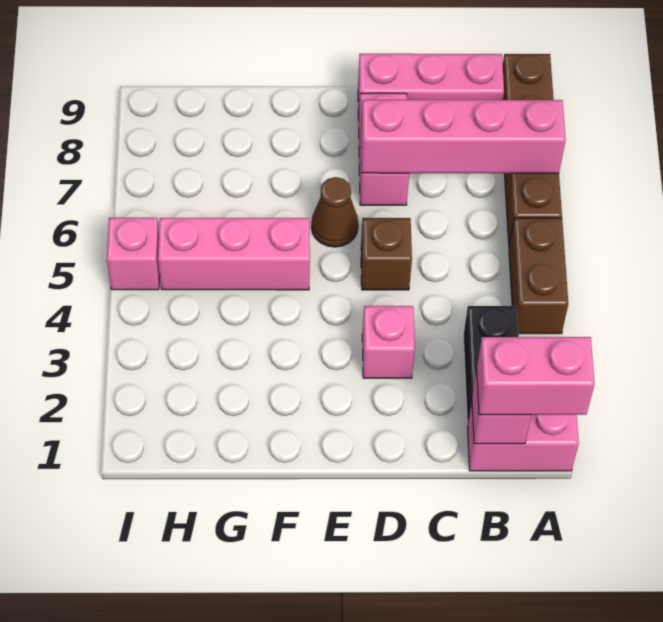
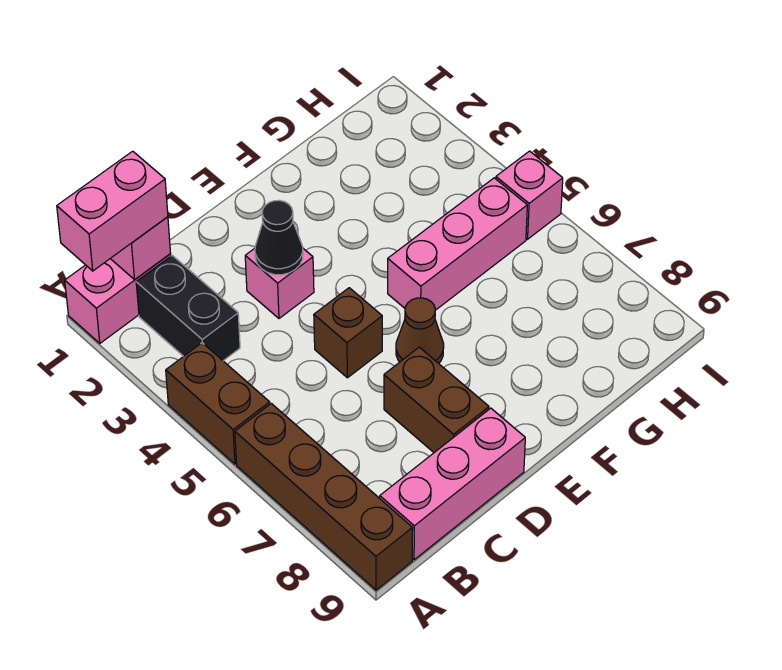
pink brick A7:D7 level 2 -> none
none -> black cone D3 level 2
pink brick D7:D8 level 1 -> brown brick D7:D8 level 1

